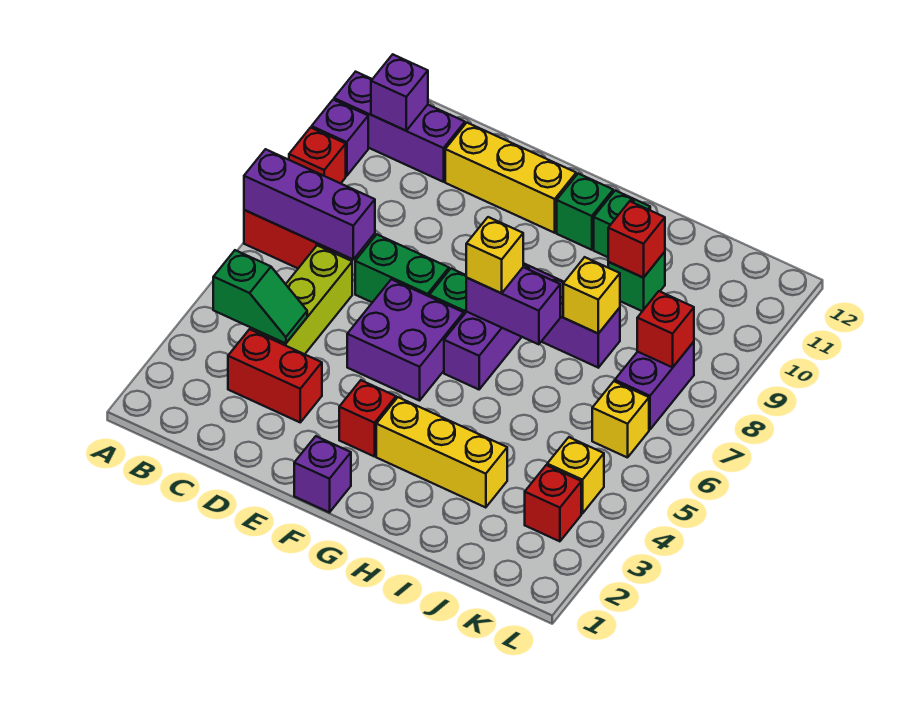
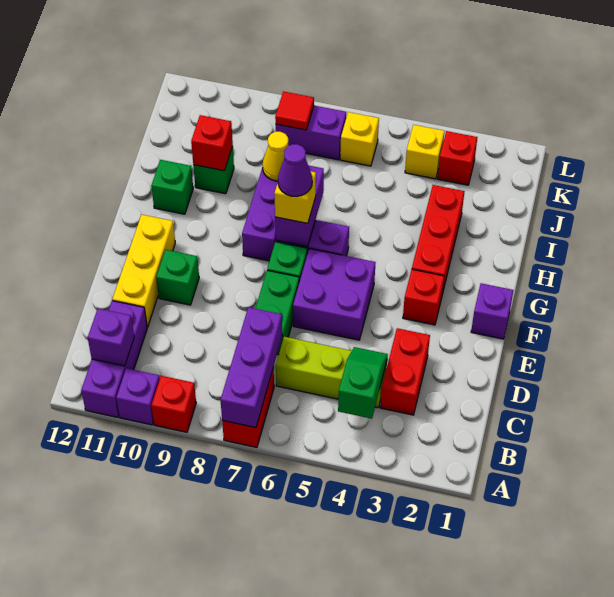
yellow brick G3:I3 level 1 -> red brick G3:I3 level 1
none -> purple cone G7 level 4
green brick G11 level 1 -> green brick E10 level 1
yellow brick I8 level 2 -> yellow cone I8 level 2
red brick K8 level 2 -> red tile K8 level 2

